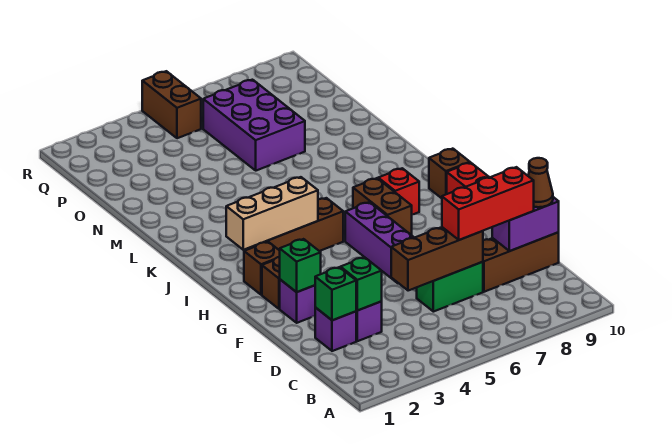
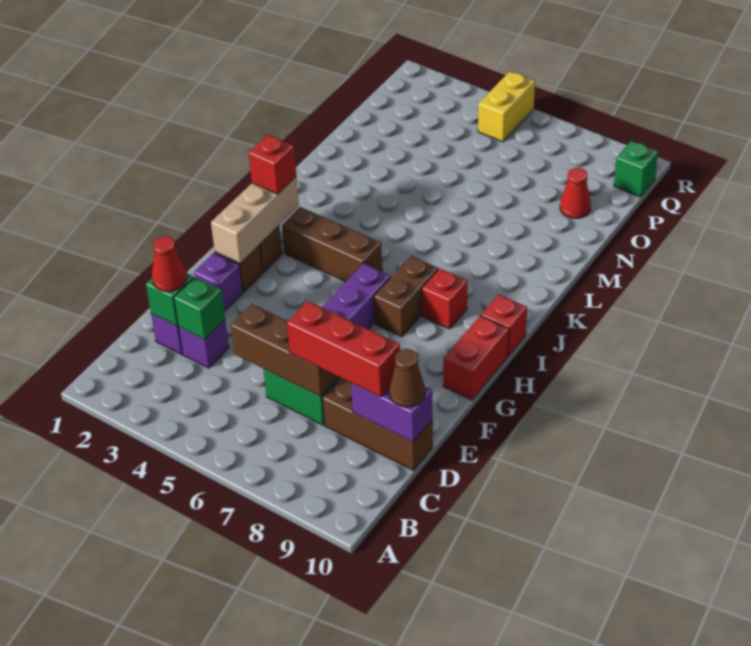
none -> red cone D2 level 3
green brick F2 level 2 -> green brick Q10 level 1
tan brick I2:I4 level 2 -> tan brick G2:I2 level 2
none -> red brick I2 level 3
brown brick I10 level 1 -> red brick I10 level 1
purple brick N6:P7 level 1 -> none
none -> red cone O9 level 1
brown brick Q5:R5 level 1 -> yellow brick Q5:R5 level 1

